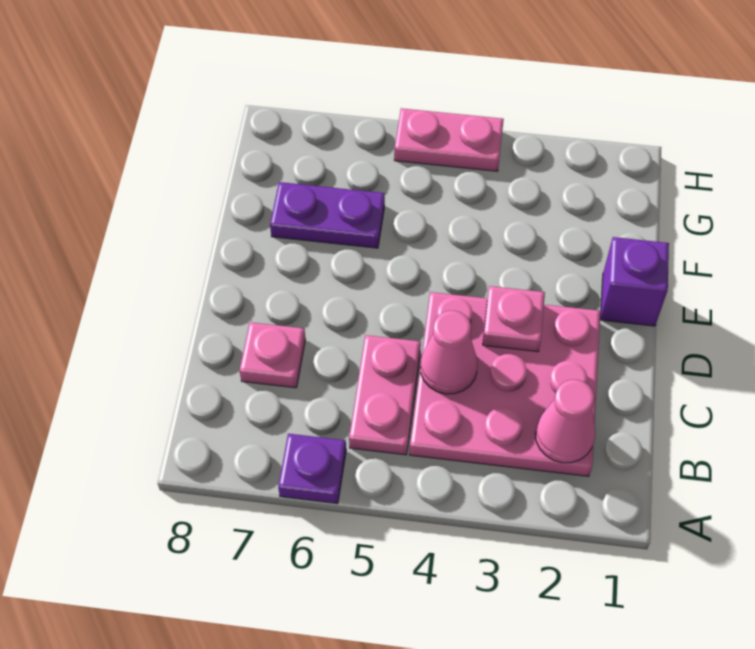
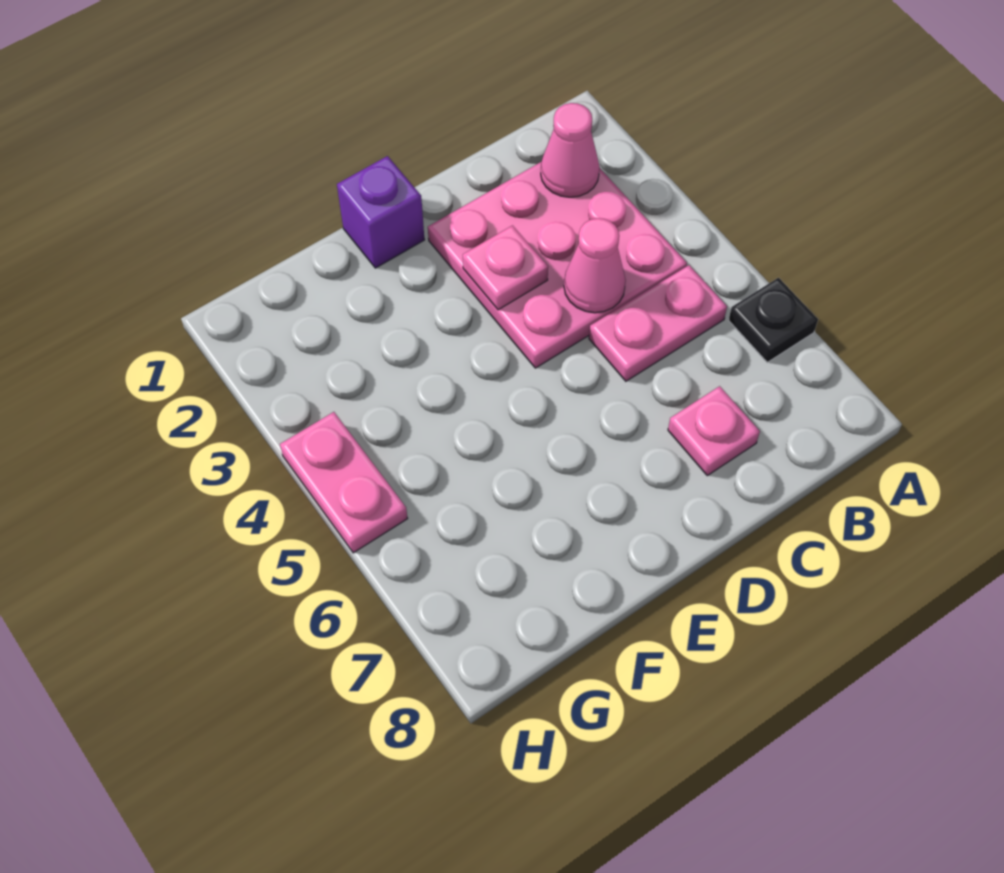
purple plate A6 level 1 -> black plate A6 level 1
purple plate F6:F7 level 1 -> none

